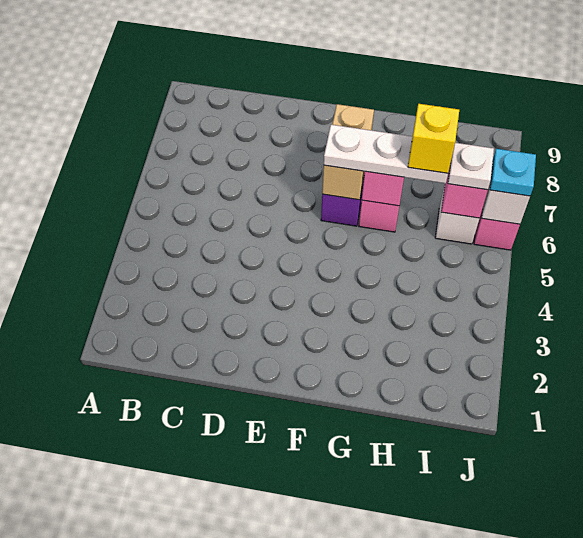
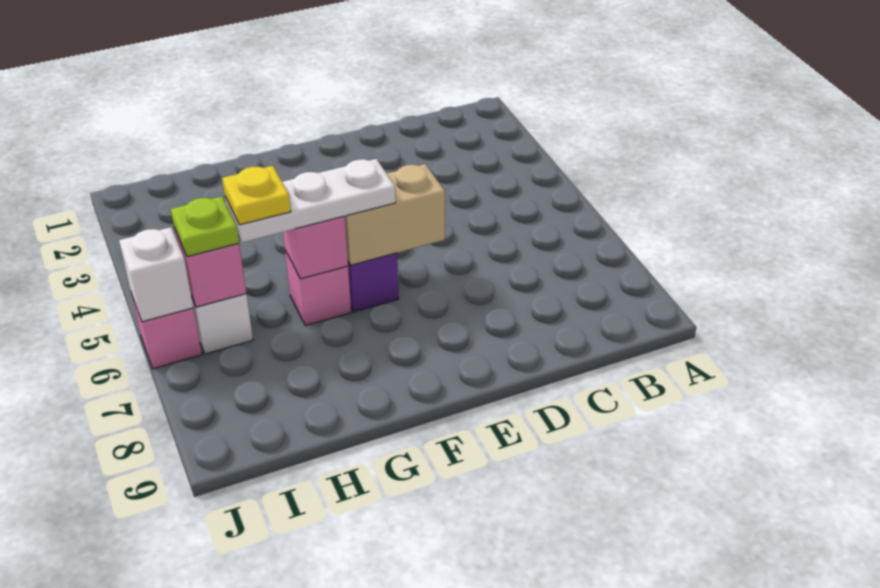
tan brick F6:F7 level 2 -> tan brick E6:F6 level 2
yellow brick H6 level 4 -> yellow plate H6 level 4
white plate I6 level 3 -> lime plate I6 level 3
cyan plate J6 level 3 -> none

